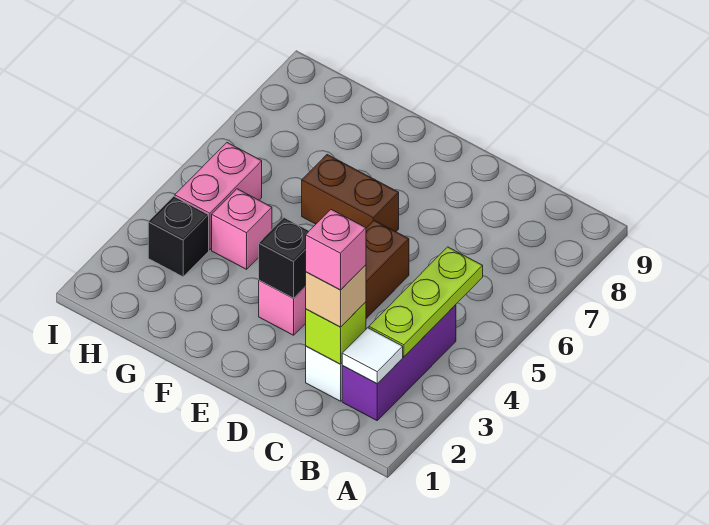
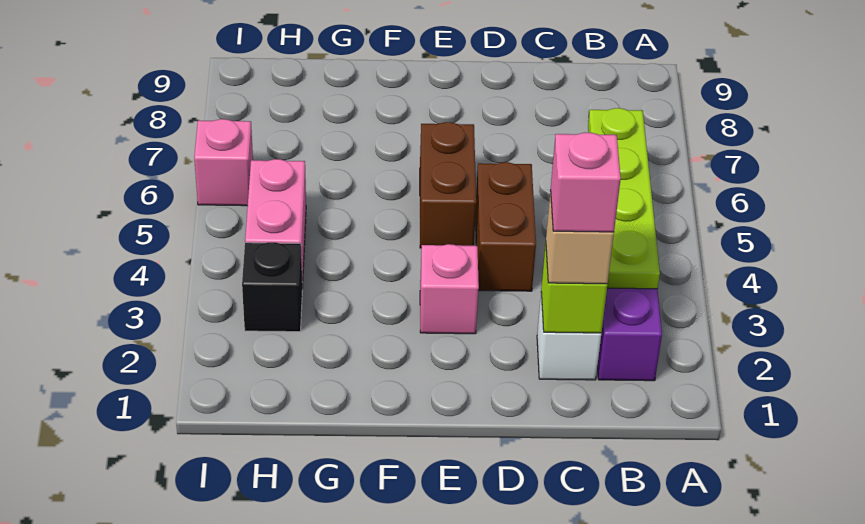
white tile B2 level 2 -> none
lime plate B3:B5 level 2 -> lime plate B3:B6 level 2
black brick E3 level 2 -> none
brown brick E6:F6 level 1 -> brown brick E5:E6 level 1
pink brick G4 level 1 -> pink brick I6 level 1

